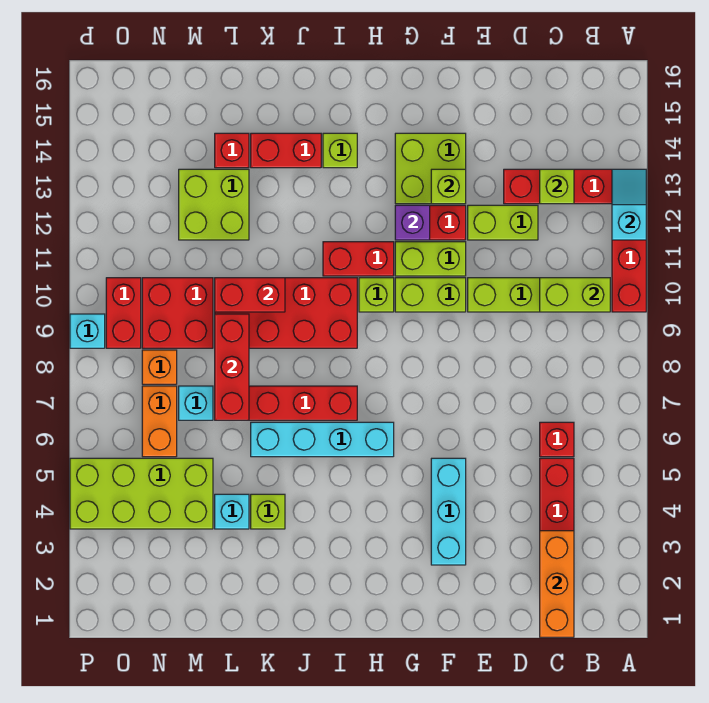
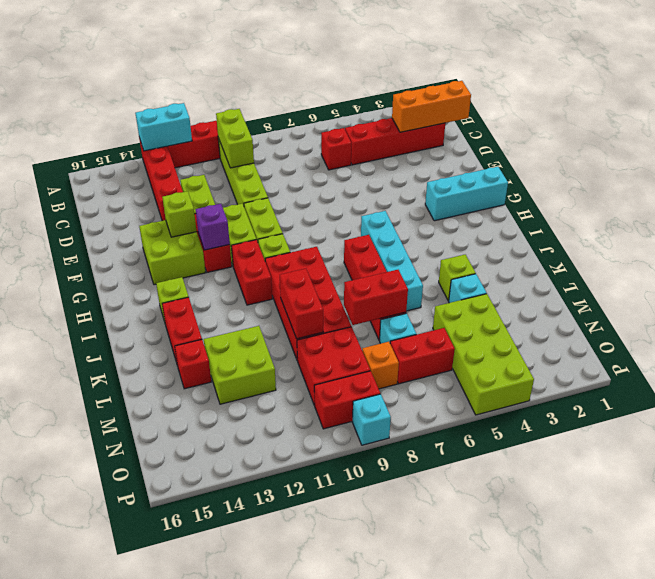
cyan slope A12:A13 level 2 top 12 -> cyan brick A12:A13 level 2
lime brick C13 level 2 -> none
cyan brick F3:F5 level 1 -> cyan brick G1:G3 level 1
red brick L7:L9 level 2 -> red brick L7:L8 level 2
orange brick N6:N7 level 1 -> red brick N6:N7 level 1

